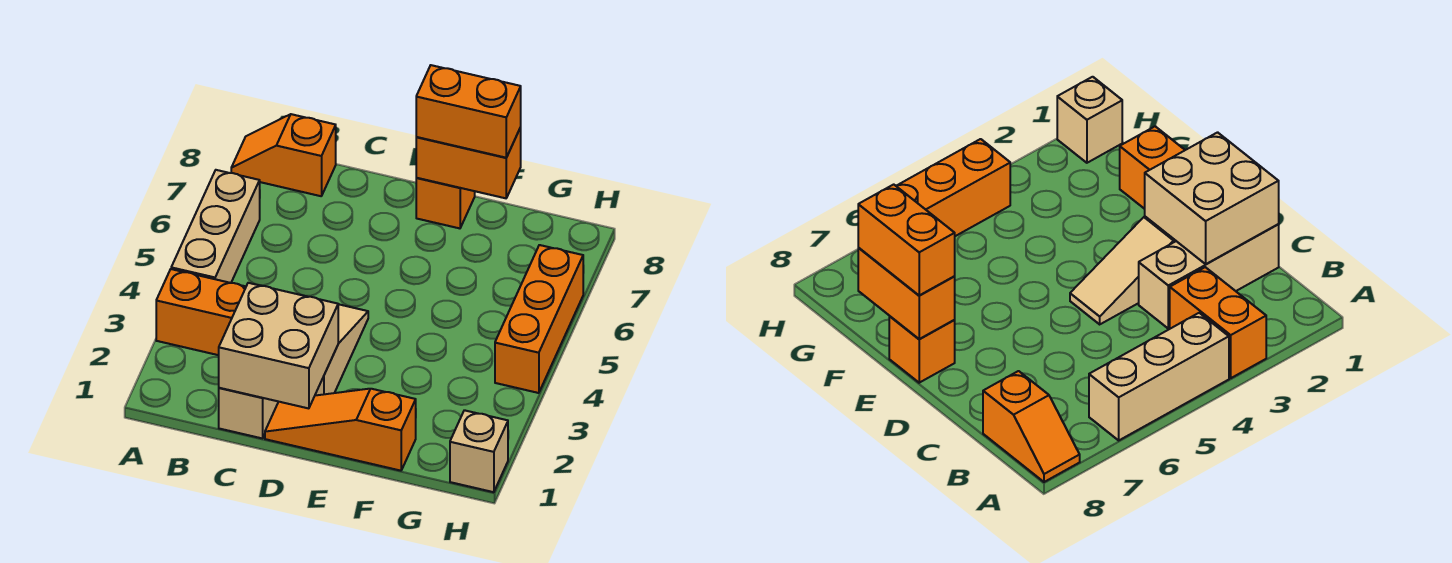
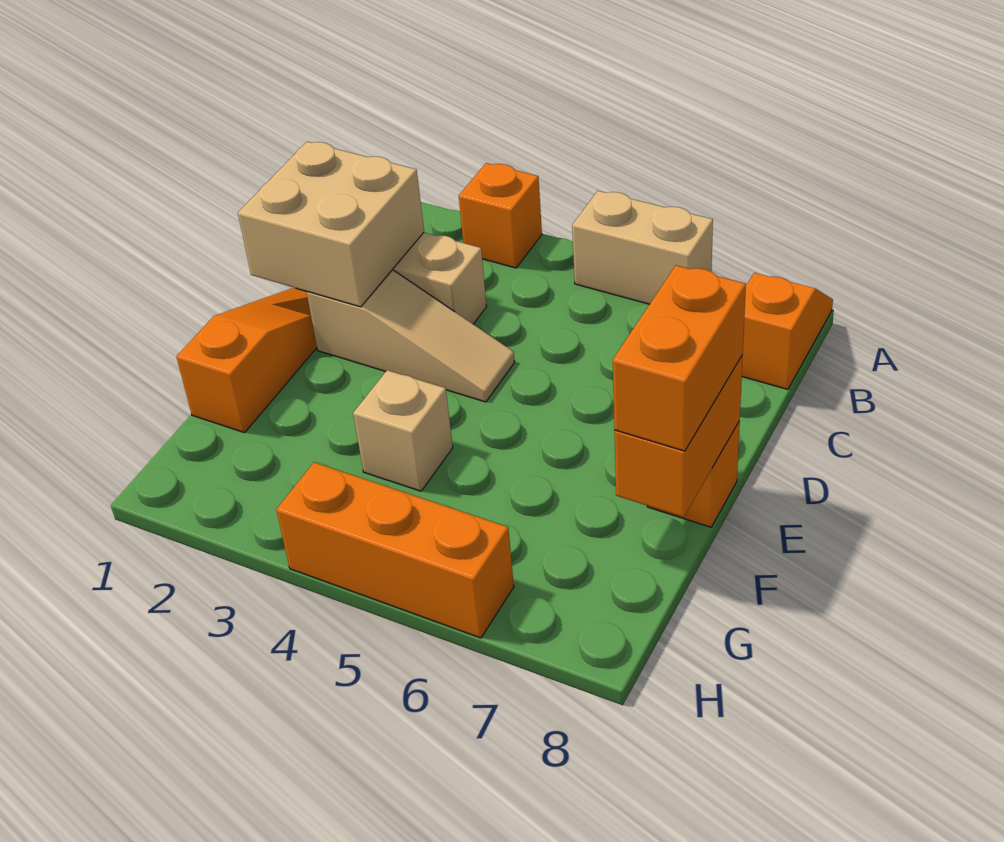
orange brick A3:B3 level 1 -> orange brick A3 level 1
tan brick A4:A6 level 1 -> tan brick A5:A6 level 1
tan brick H1 level 1 -> tan brick F4 level 1

